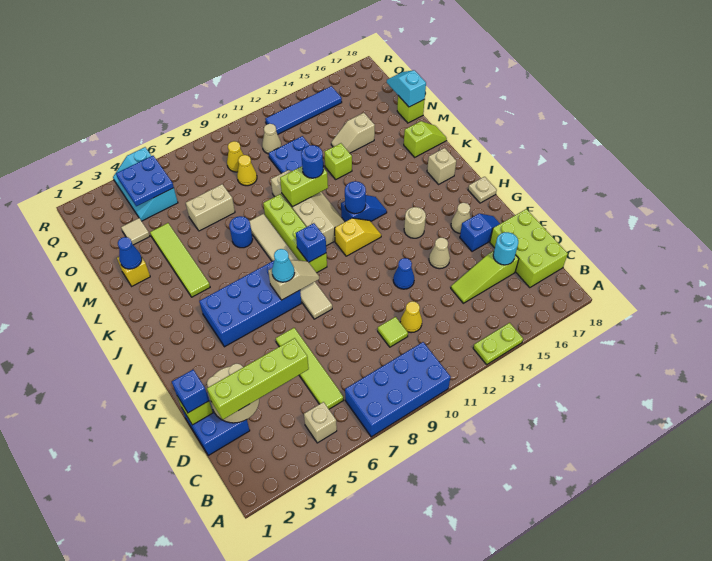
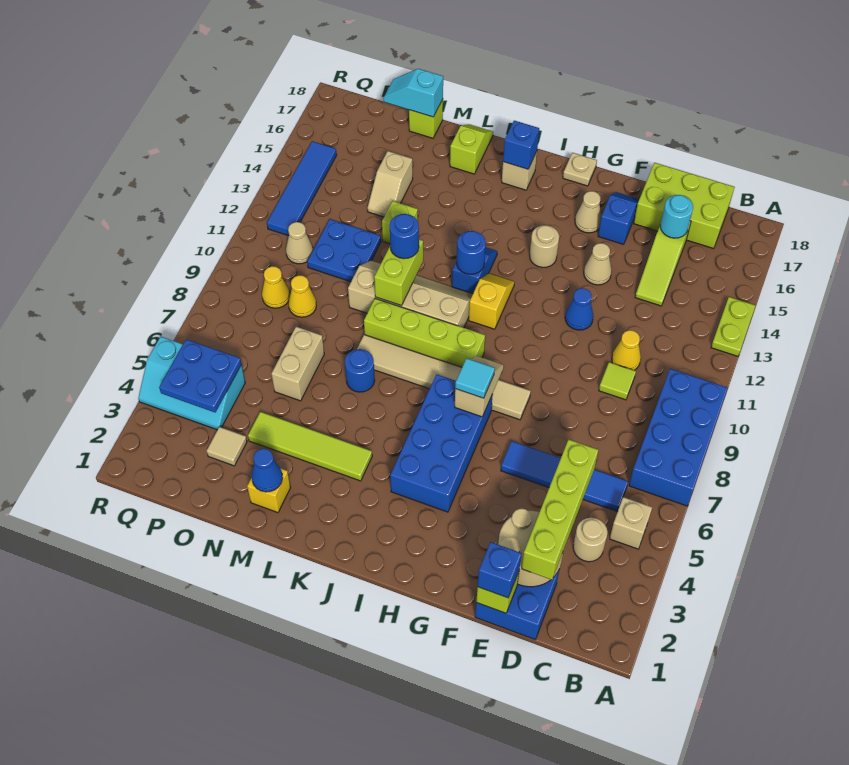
none -> tan round brick C4 level 1
lime tile C6:F6 level 1 -> blue tile C6:F6 level 1
cyan cone H7 level 3 -> cyan tile H7 level 3
blue brick I9 level 2 -> blue brick J17 level 2

